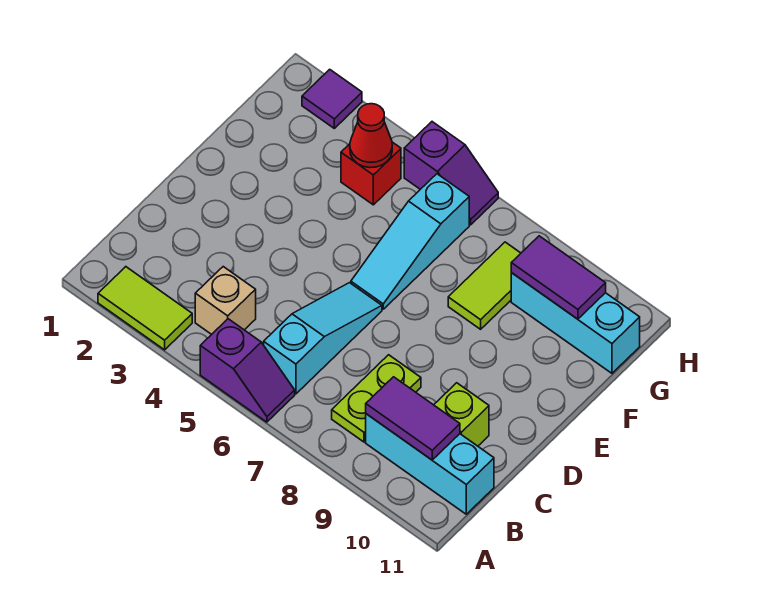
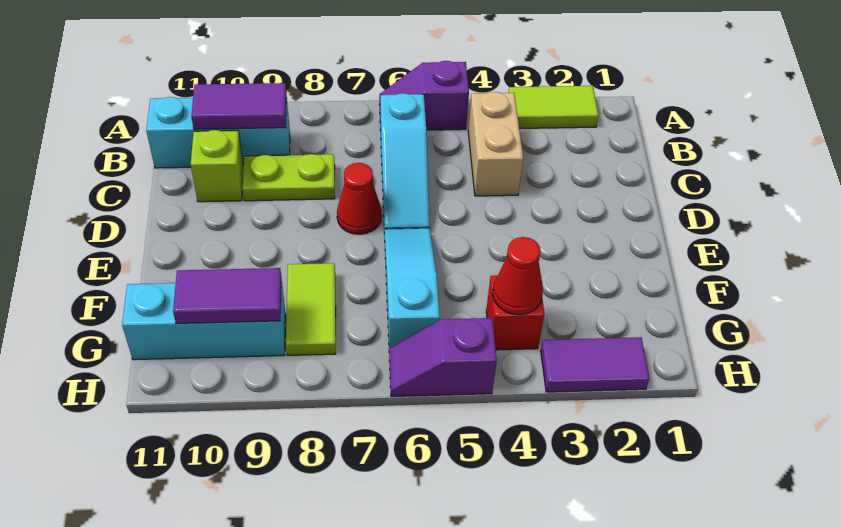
tan brick B4 level 1 -> tan brick B4:C4 level 1
lime plate B8:C8 level 1 -> lime plate C8:C9 level 1
none -> red cone D7 level 1
purple tile H2 level 1 -> purple tile H2:H3 level 1

